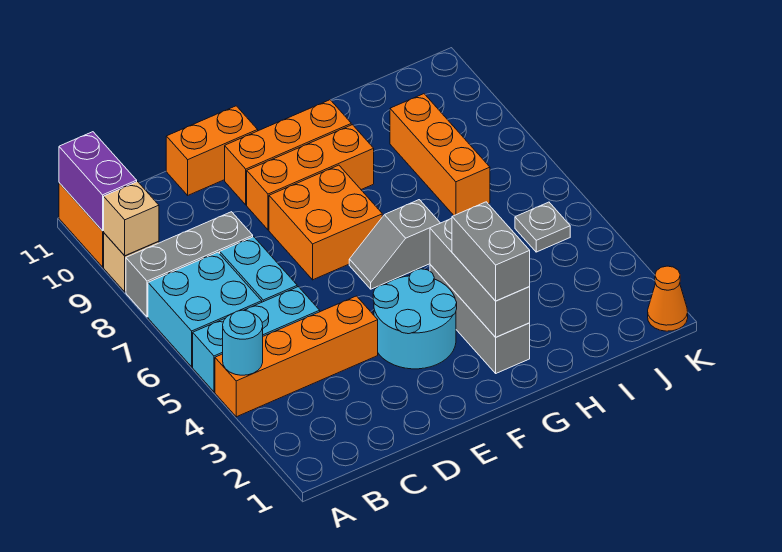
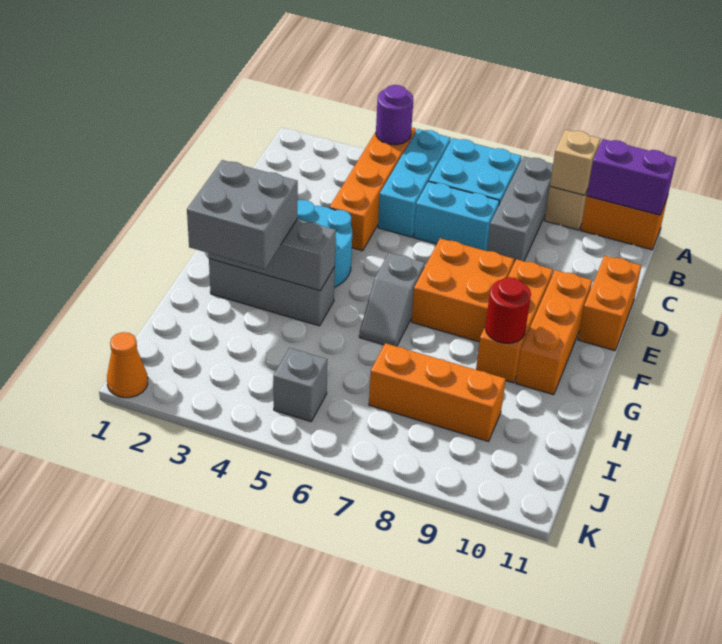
cyan round brick A4 level 2 -> purple round brick A4 level 2
grey slope F6:G6 level 1 top G -> grey slope F6:G6 level 1 top F
grey brick G2:G3 level 3 -> grey brick G2:H3 level 3
none -> red round brick G9 level 2
grey plate J5 level 1 -> grey brick J5 level 1

